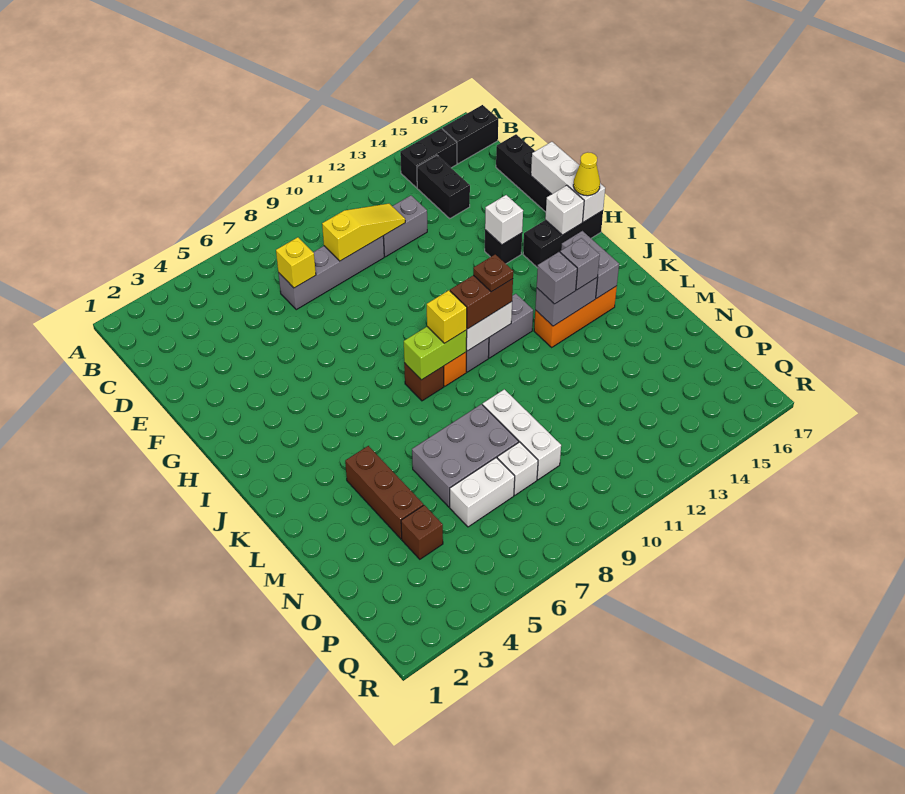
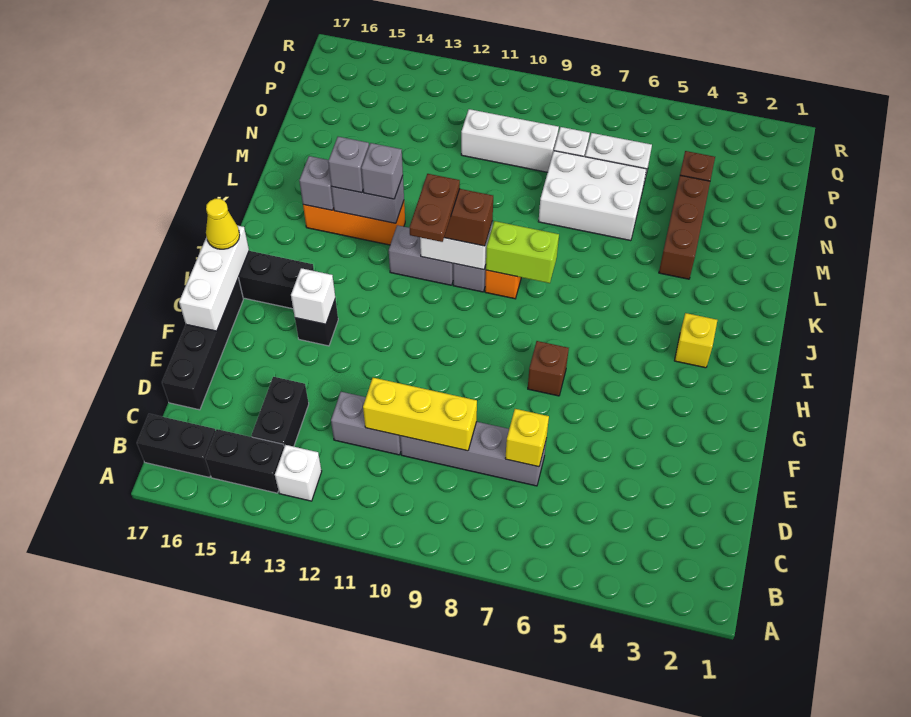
yellow slope D9:D11 level 2 top 9 -> yellow brick D9:D11 level 2
white brick H16 level 2 -> white brick B13 level 1
brown brick J8 level 1 -> brown brick G7 level 1
yellow brick J9 level 3 -> yellow brick I3 level 1
brown plate J11 level 4 -> brown plate I11:J11 level 4
grey brick J15:K15 level 2 -> grey brick K15 level 2
grey brick M6:N8 level 1 -> white brick M6:N8 level 1
white brick M9:O9 level 1 -> white brick O9:O11 level 1

